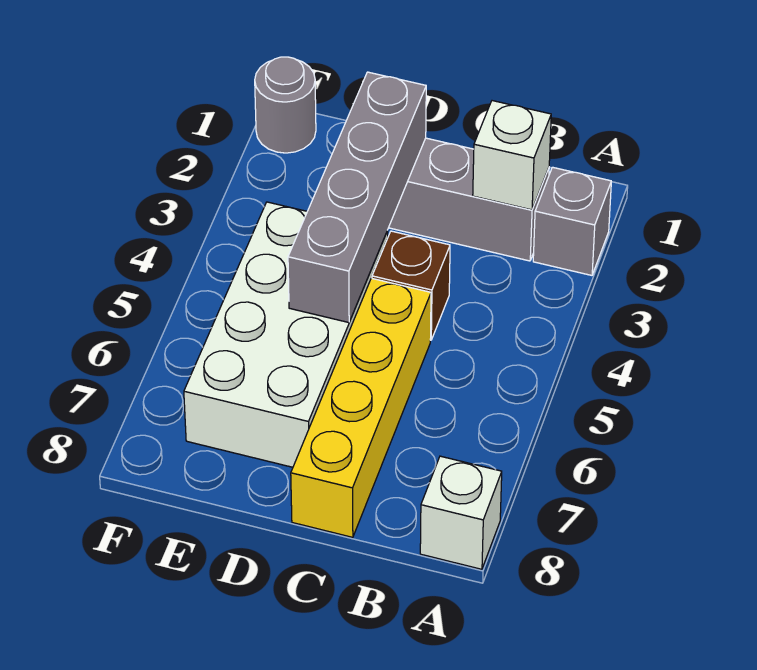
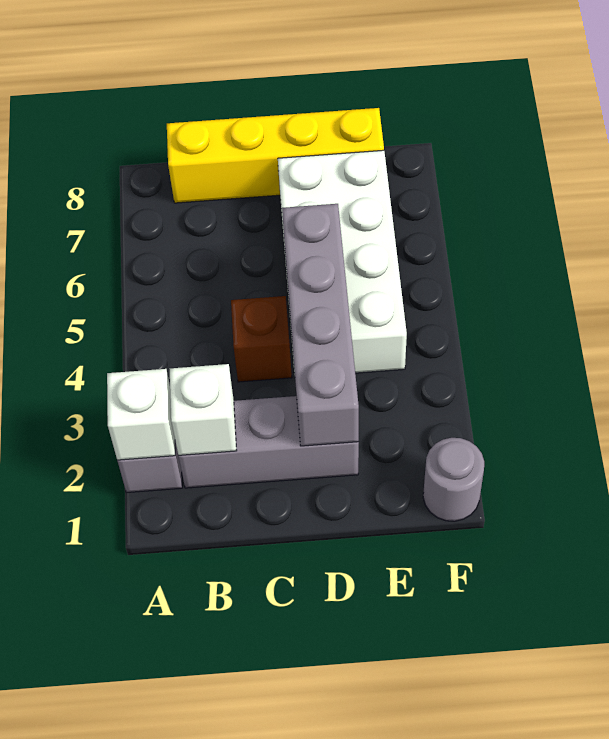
white brick A8 level 1 -> white brick A2 level 2
yellow brick C5:C8 level 1 -> yellow brick B8:E8 level 1

